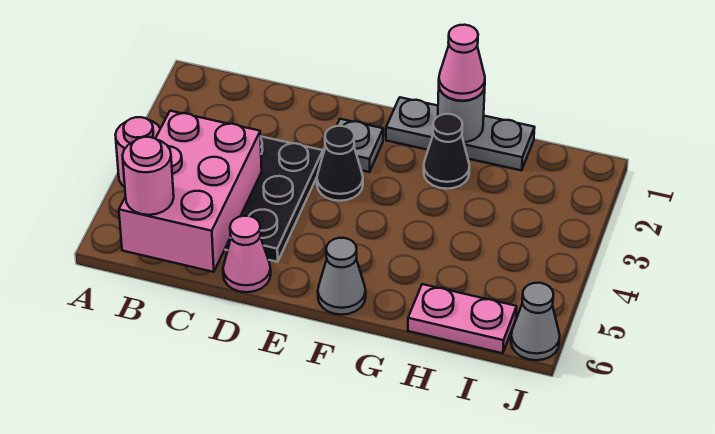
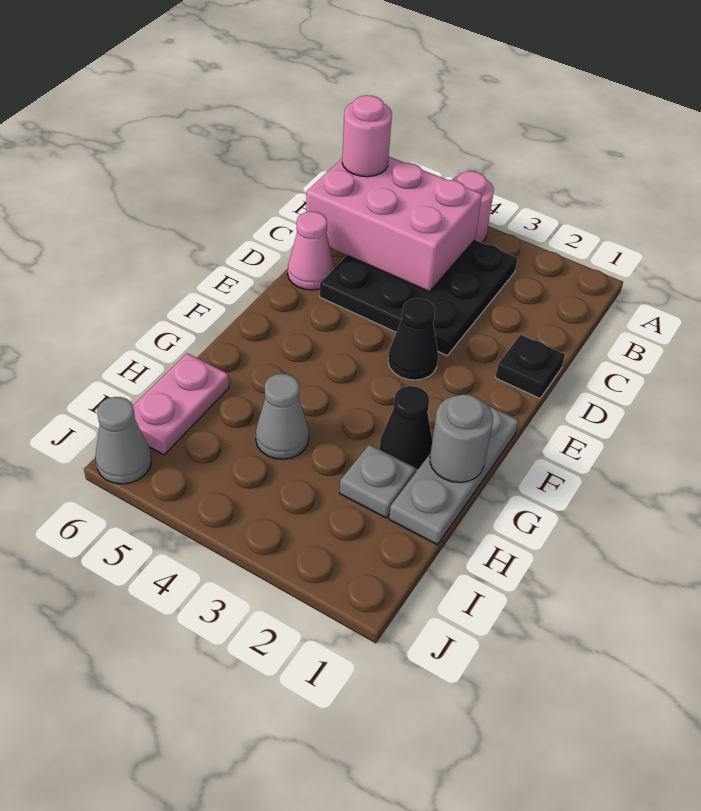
none -> black plate D1 level 1
grey plate E2 level 1 -> grey plate H2 level 1
grey cone F6 level 1 -> grey cone H4 level 1
pink cone G1 level 3 -> none

